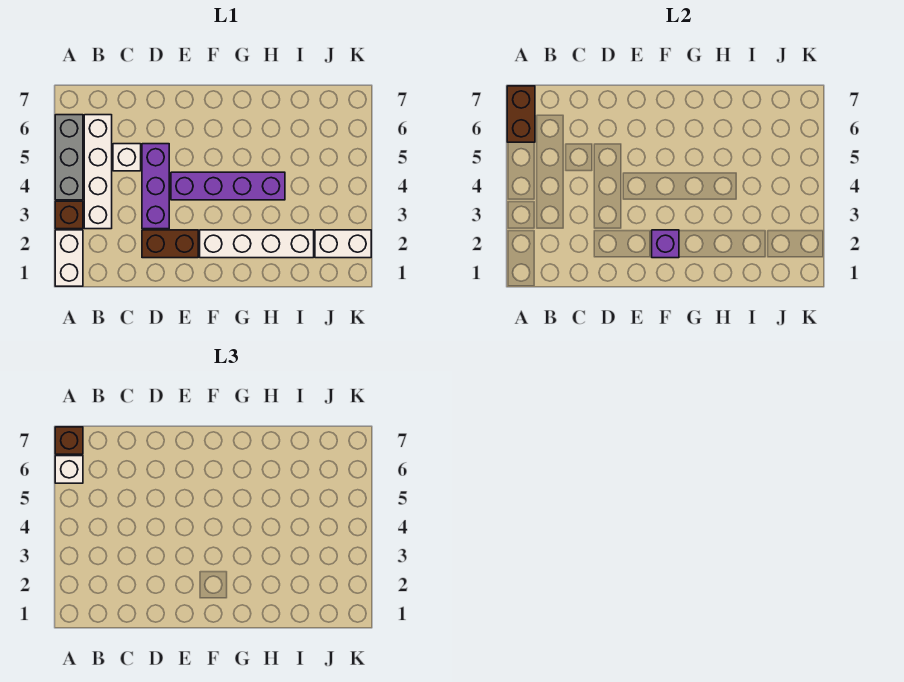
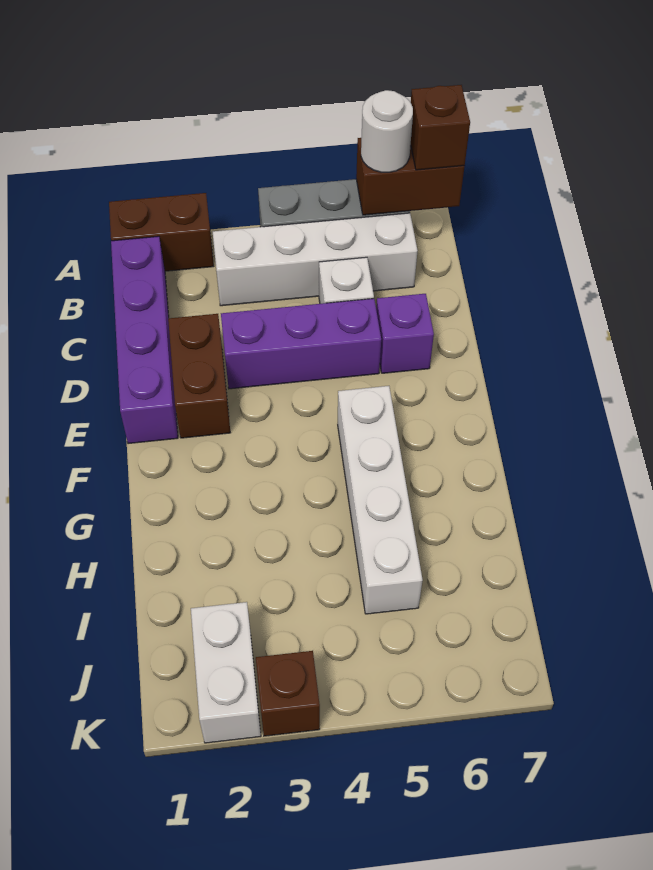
white brick A1:A2 level 1 -> brown brick A1:A2 level 1
brown brick A3 level 1 -> brown brick K3 level 1
white brick A6 level 3 -> white round brick A6 level 3
purple brick E4:H4 level 1 -> purple brick B1:E1 level 1
white brick F2:I2 level 1 -> white brick F5:I5 level 1
purple brick F2 level 2 -> purple brick D6 level 1

